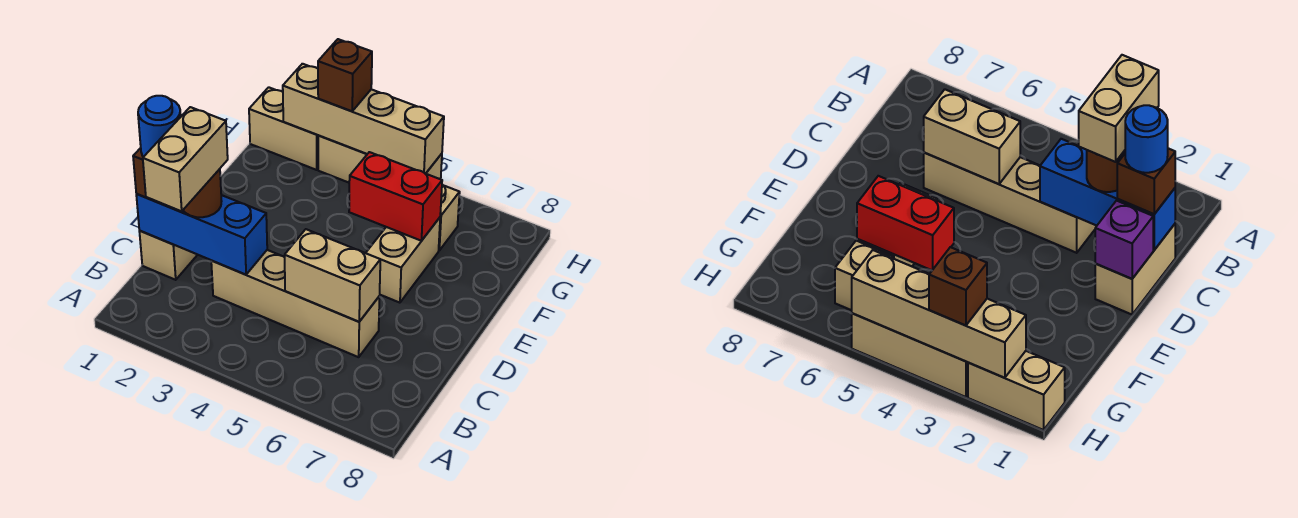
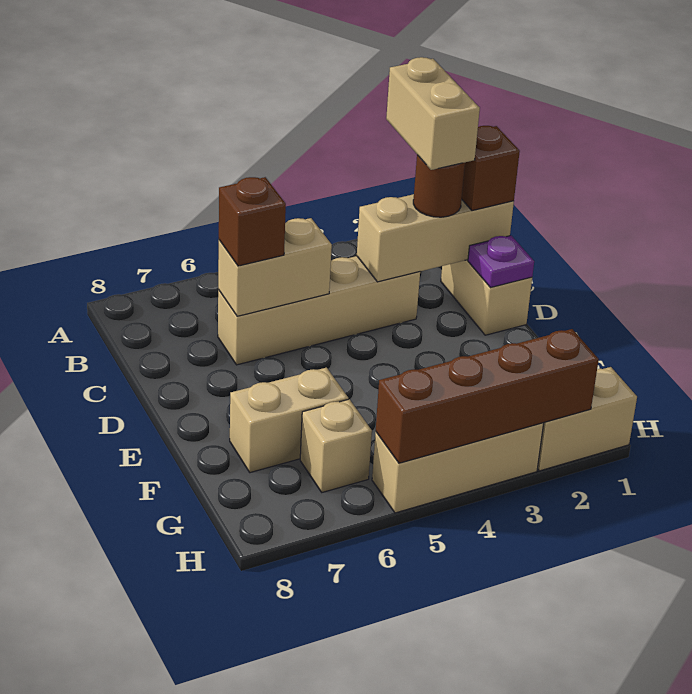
blue brick C1:C3 level 2 -> tan brick C1:C3 level 2
blue round brick C1 level 4 -> none
purple brick D1 level 2 -> purple plate D1 level 2
tan brick E6:F6 level 1 -> tan brick F6:F7 level 1
red brick F5:F6 level 2 -> none
tan brick H2:H5 level 2 -> brown brick H2:H5 level 2
brown brick H3 level 3 -> brown brick C6 level 3

